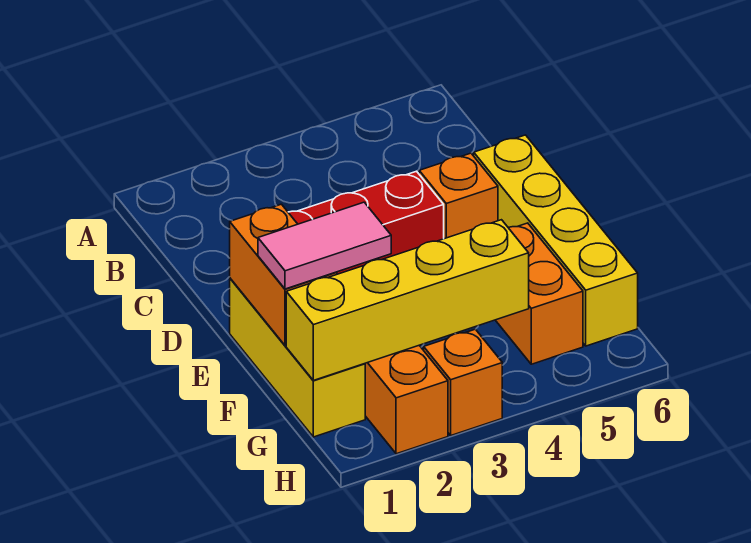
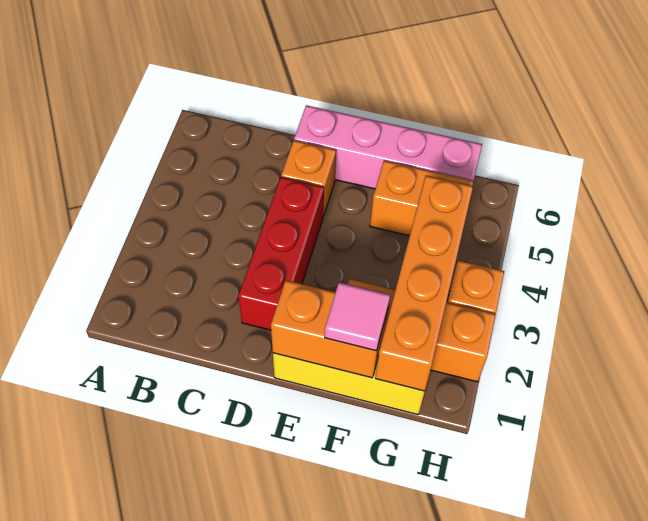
yellow brick D6:G6 level 1 -> pink brick D6:G6 level 1
pink tile F1:F2 level 3 -> pink tile F1 level 3
yellow brick G1:G4 level 2 -> orange brick G1:G4 level 2

